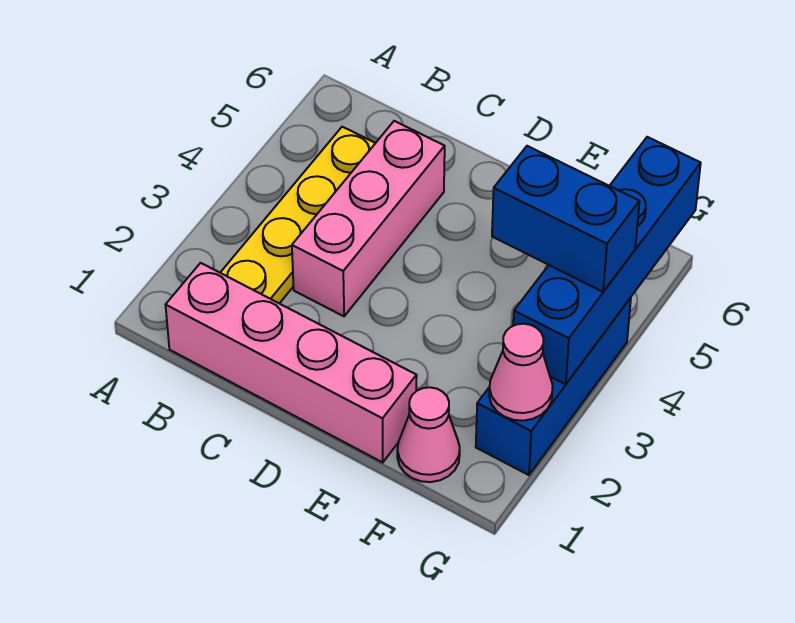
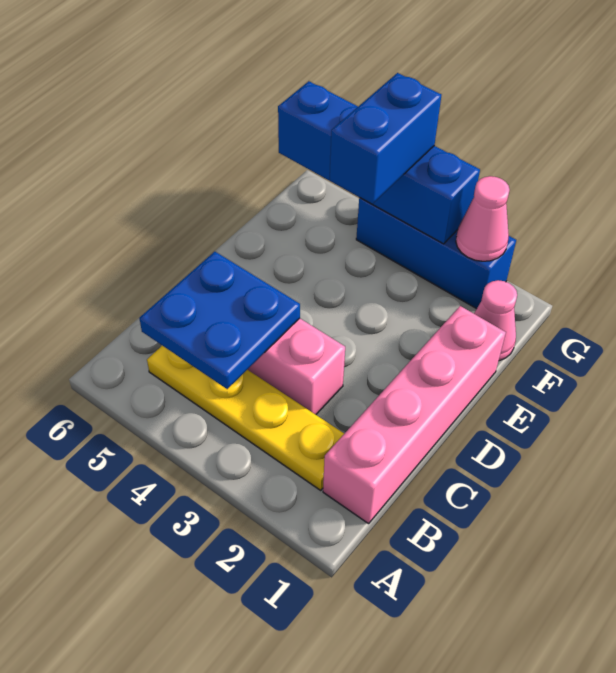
none -> blue plate B4:C5 level 2

